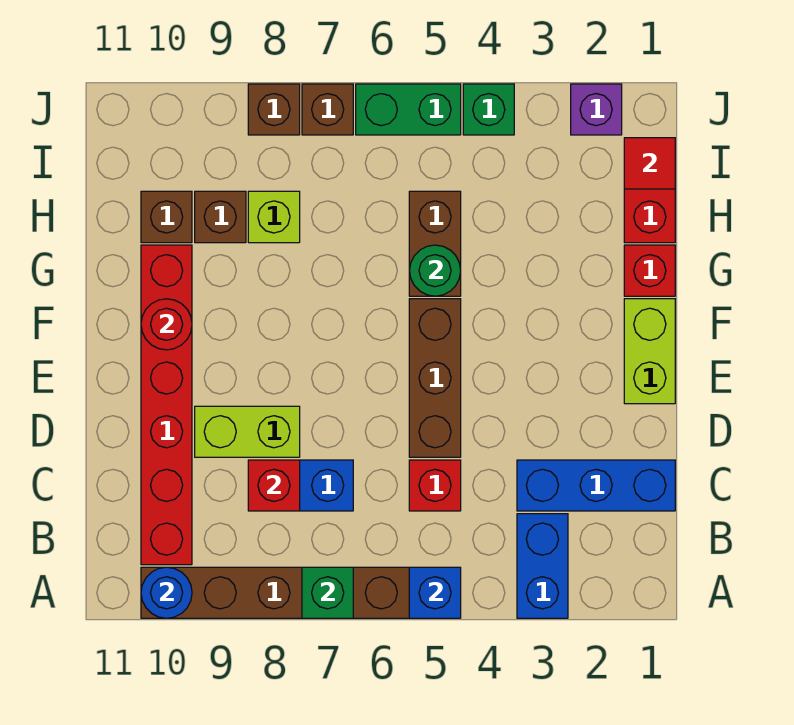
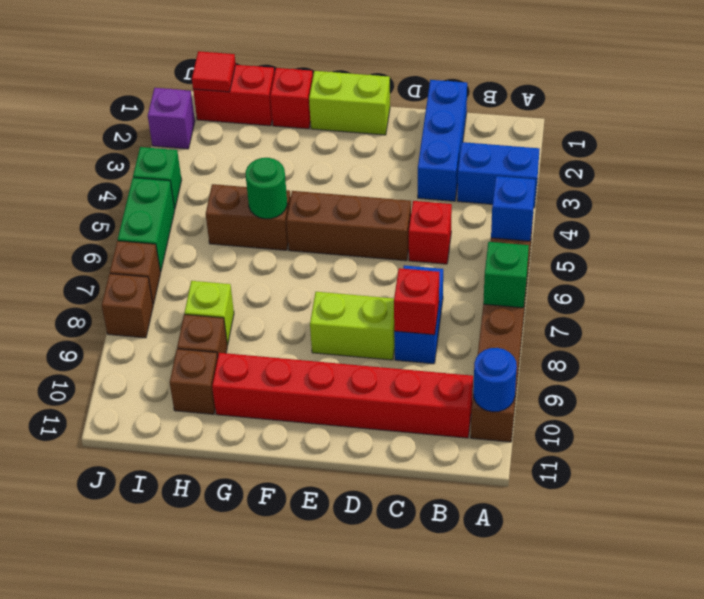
lime brick D8:D9 level 1 -> lime brick D8:E8 level 1
red round brick F10 level 2 -> none

